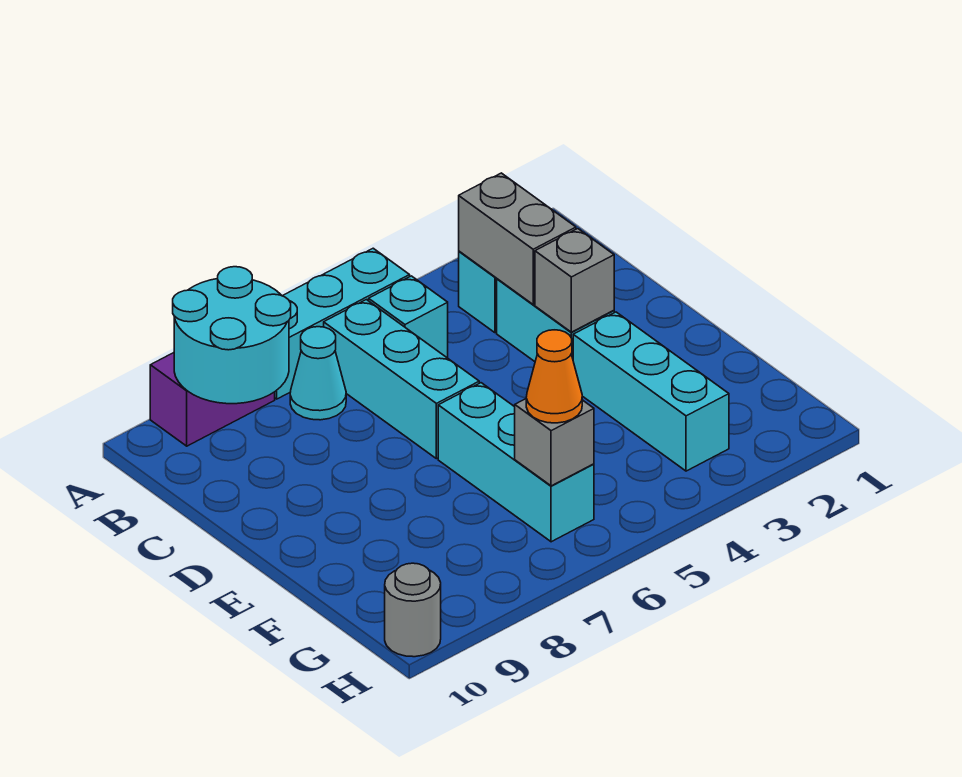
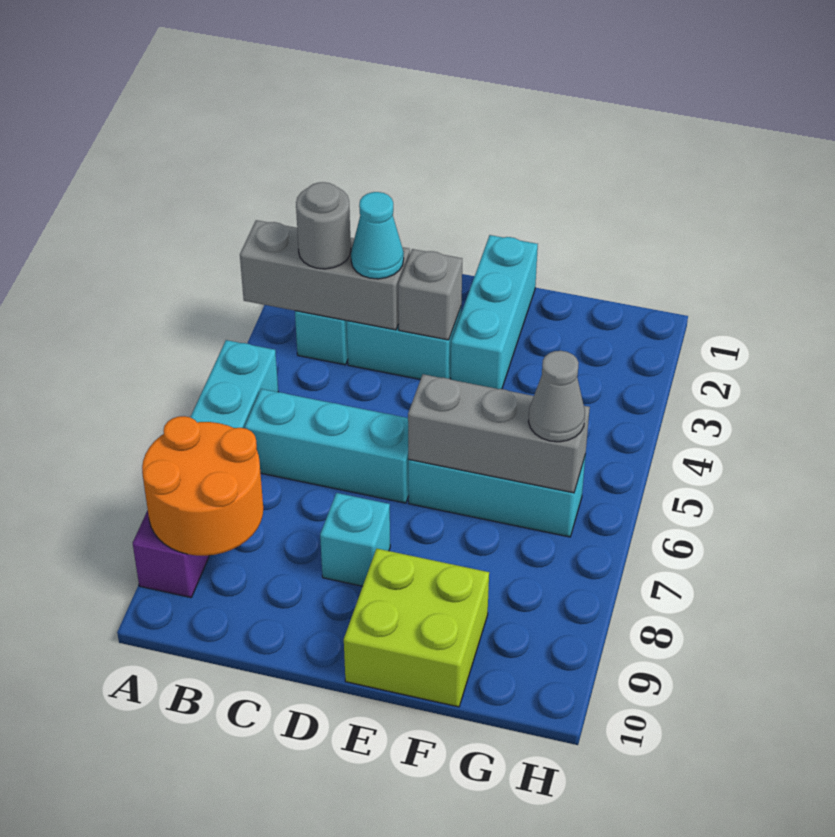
cyan round brick A8:B9 level 2 -> orange round brick A8:B9 level 2
grey brick B3:C3 level 2 -> grey brick A3:C3 level 2
cyan brick B5 level 1 -> cyan brick D8 level 1
cyan cone B7 level 1 -> cyan cone C3 level 3
cyan brick E3:G3 level 1 -> cyan brick E1:E3 level 1
none -> lime brick E9:F10 level 1
grey brick G6 level 2 -> grey brick E6:G6 level 2
orange cone G6 level 3 -> grey cone G6 level 3
grey round brick H10 level 1 -> grey round brick B3 level 3

